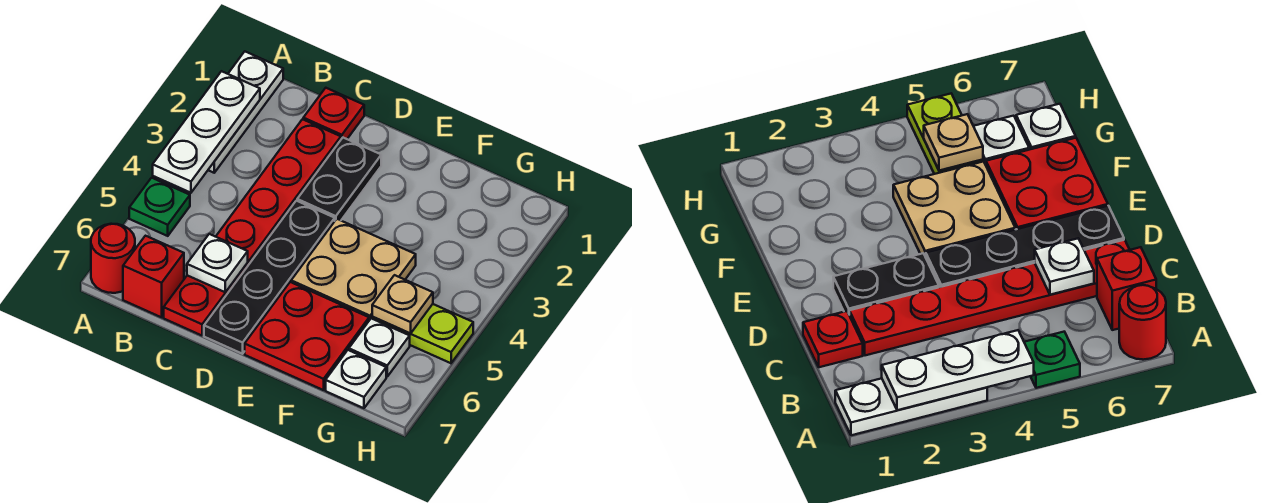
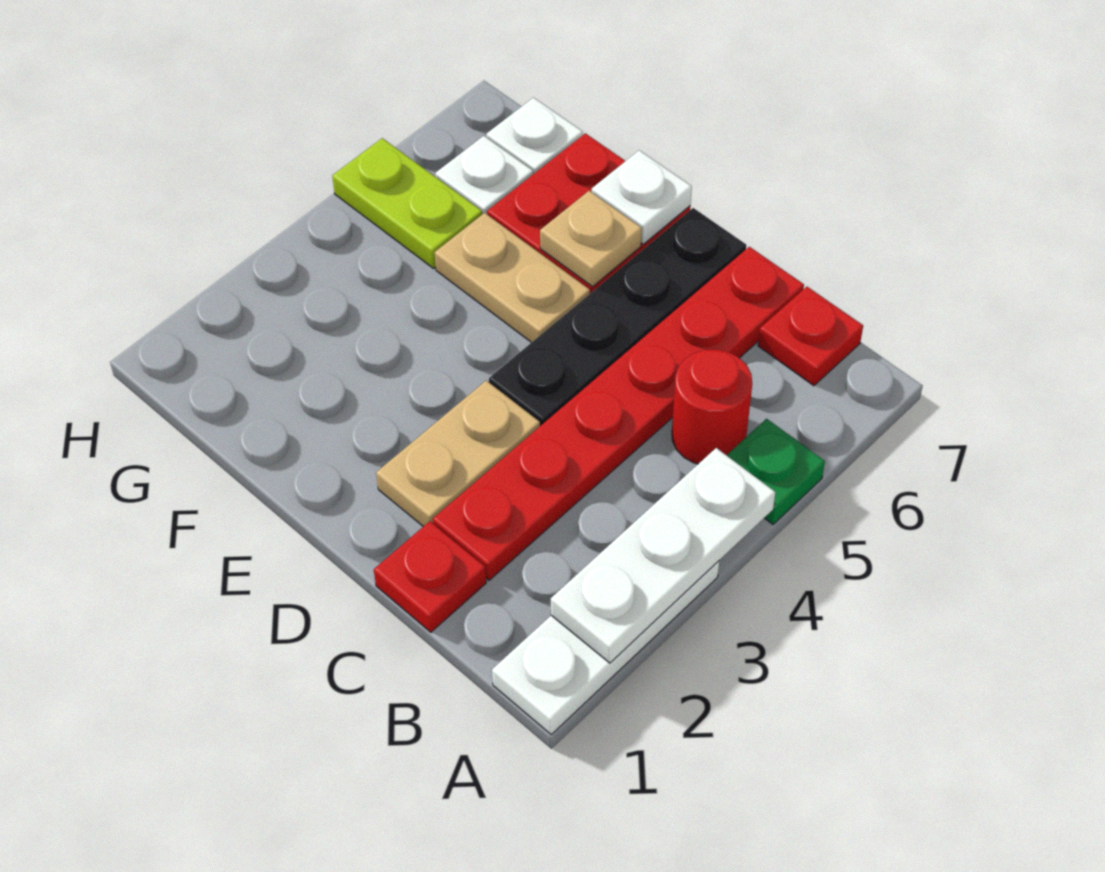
red round brick A7 level 1 -> red round brick B5 level 1
red brick B7 level 1 -> red plate B7 level 1
white plate C6 level 2 -> white plate E7 level 2
black plate D2:D3 level 1 -> tan plate D2:D3 level 1
tan plate E4:F5 level 1 -> tan plate E5:F5 level 1
tan plate G5 level 2 -> tan plate E6 level 2

